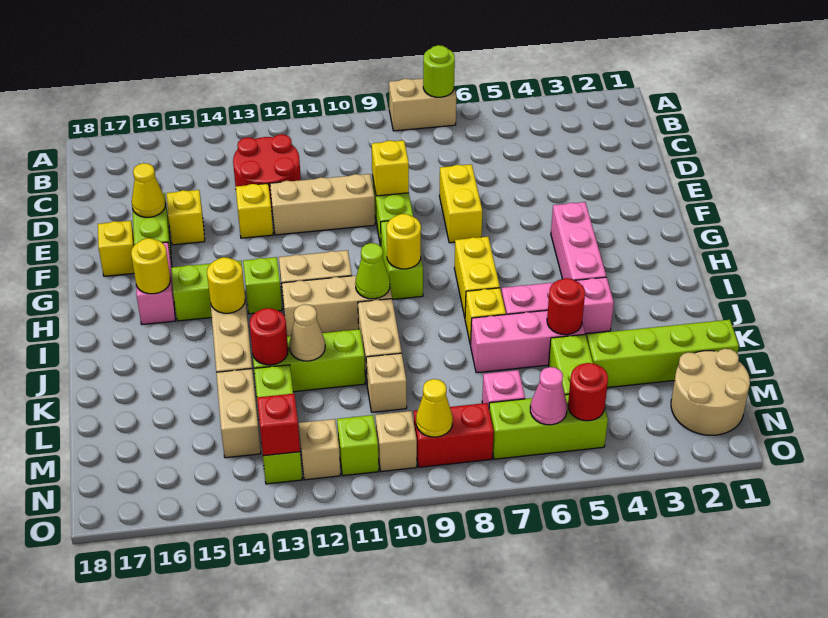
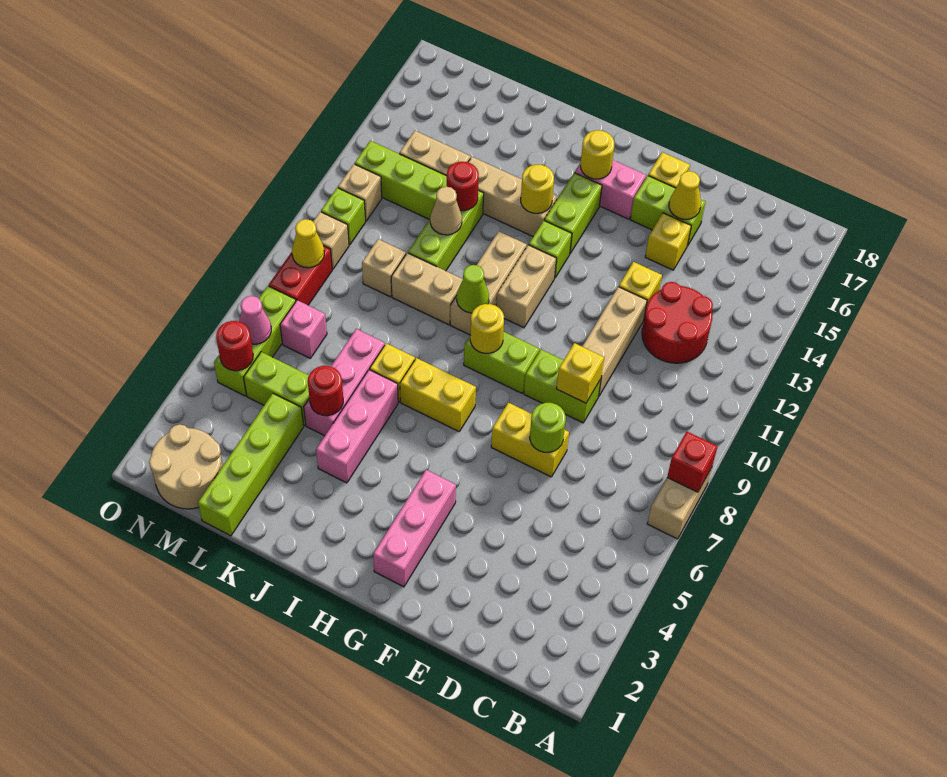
lime round brick A7 level 2 -> lime round brick E7 level 2
pink brick G4:I4 level 1 -> pink brick G2:G4 level 1
red brick N13 level 2 -> red brick A8 level 2

